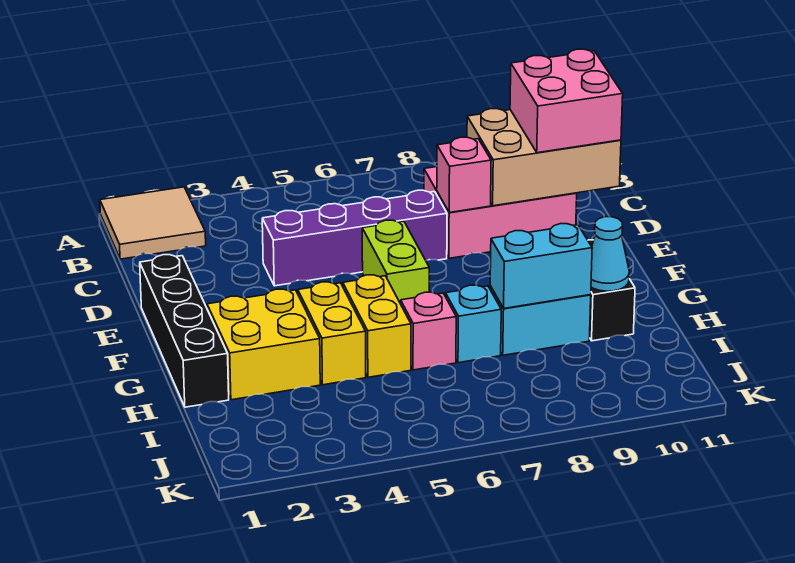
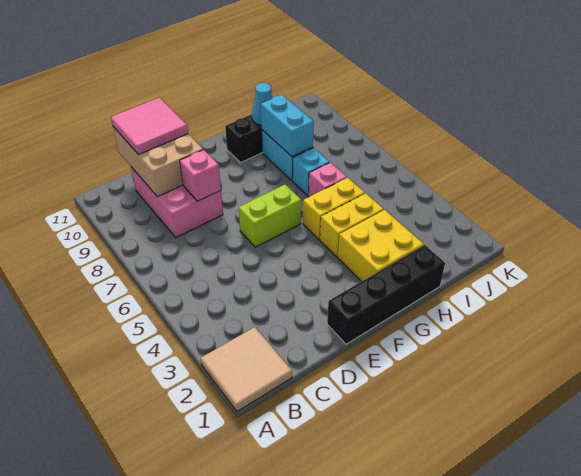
pink brick C10:D11 level 3 -> pink tile C10:D11 level 3
purple brick D4:D7 level 1 -> none

